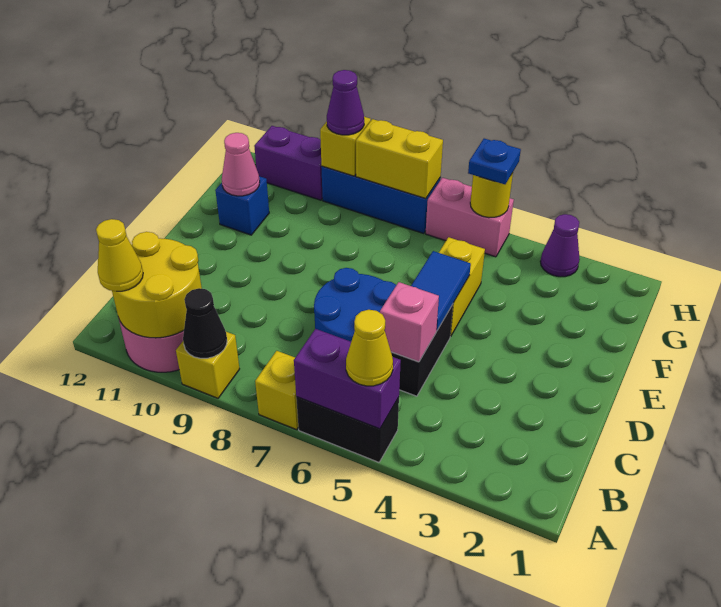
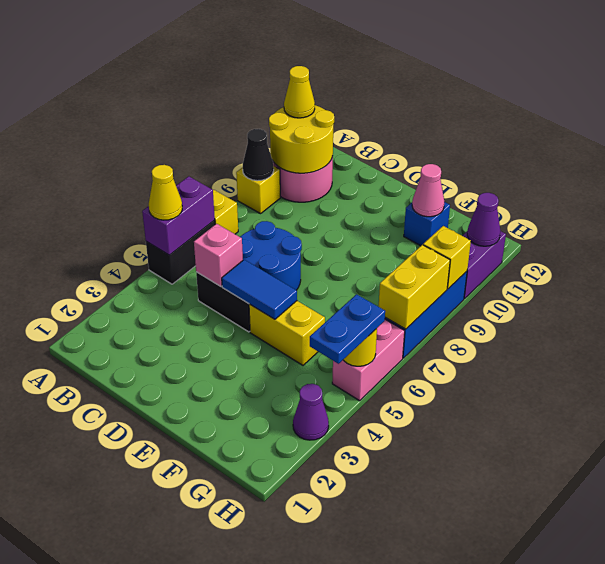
blue plate H5 level 3 -> blue plate H4:H5 level 3
purple cone H9 level 3 -> purple cone H11 level 2

